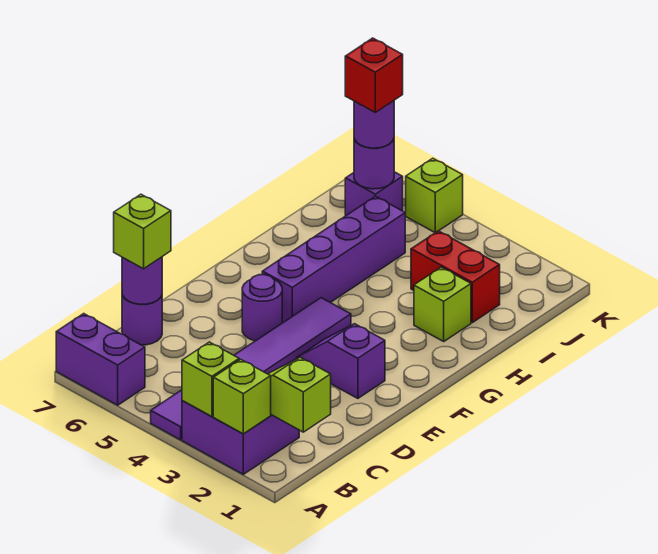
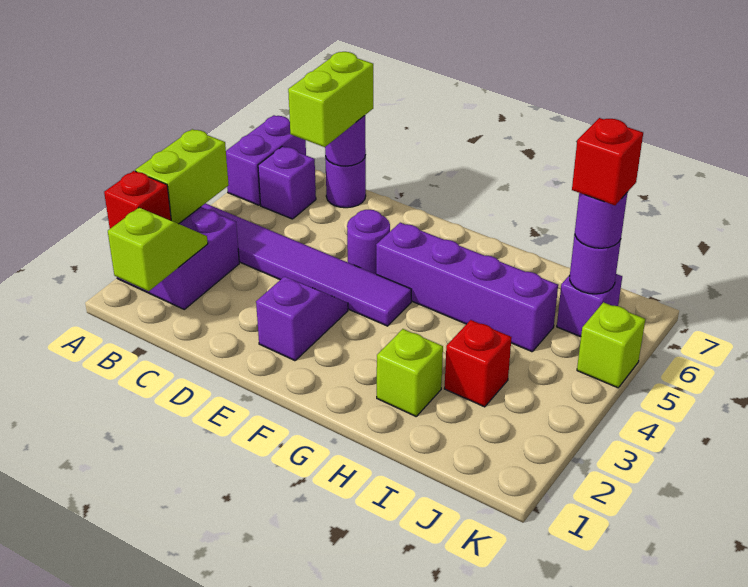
lime brick A2 level 2 -> red brick A2 level 2
lime brick A3 level 2 -> lime brick A3:A4 level 2
none -> purple brick B6 level 1
lime brick C7 level 3 -> lime brick C6:C7 level 3
red brick I2:I3 level 1 -> red brick I3 level 1

